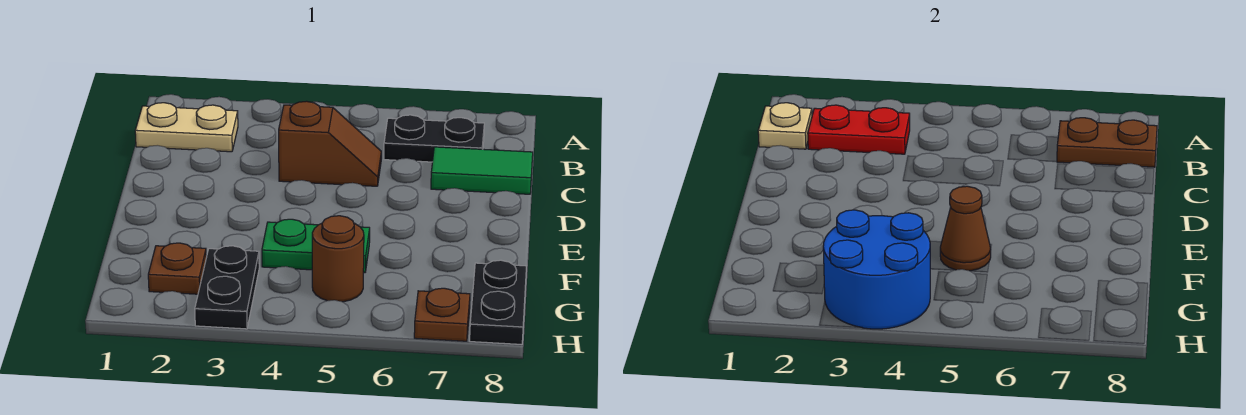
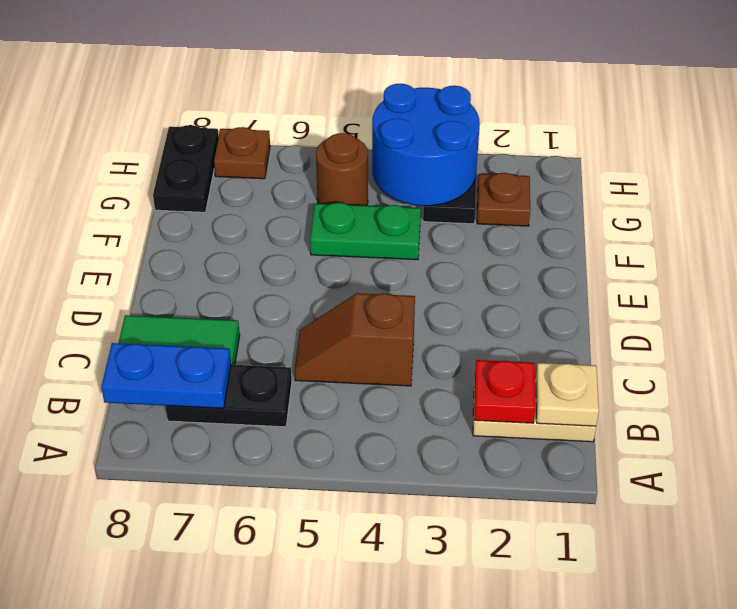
red plate B2:B3 level 2 -> red plate B2 level 2
brown plate B7:B8 level 2 -> blue plate B7:B8 level 2
brown cone F5 level 2 -> none

